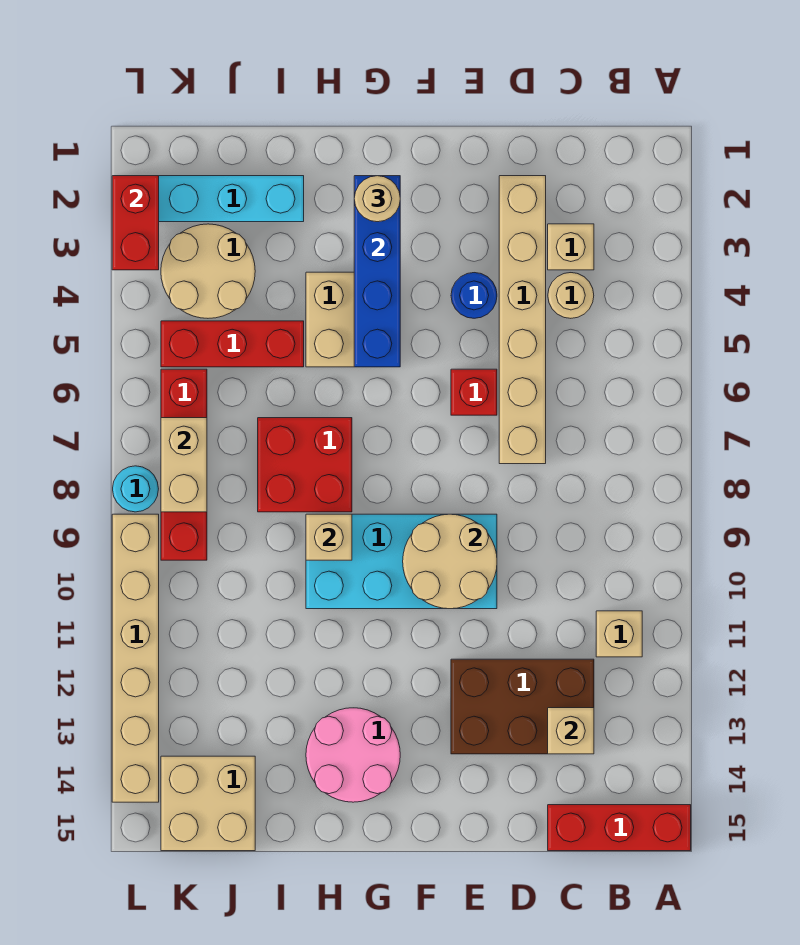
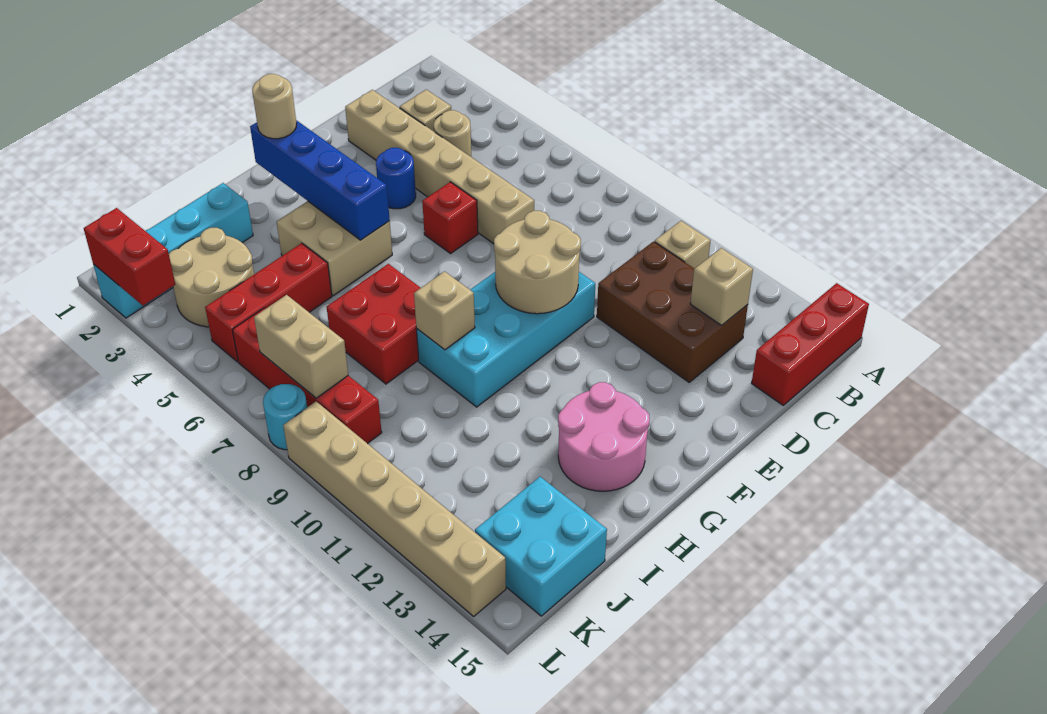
brown brick C12:E13 level 1 -> brown brick C11:D13 level 1
tan brick J14:K15 level 1 -> cyan brick J14:K15 level 1

